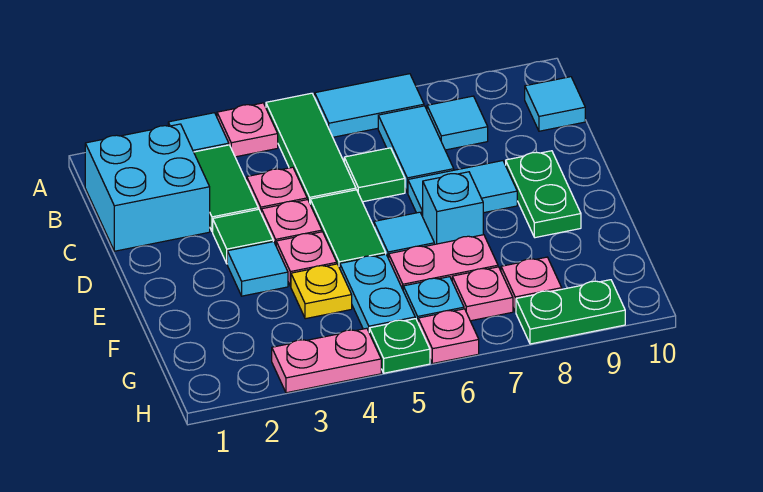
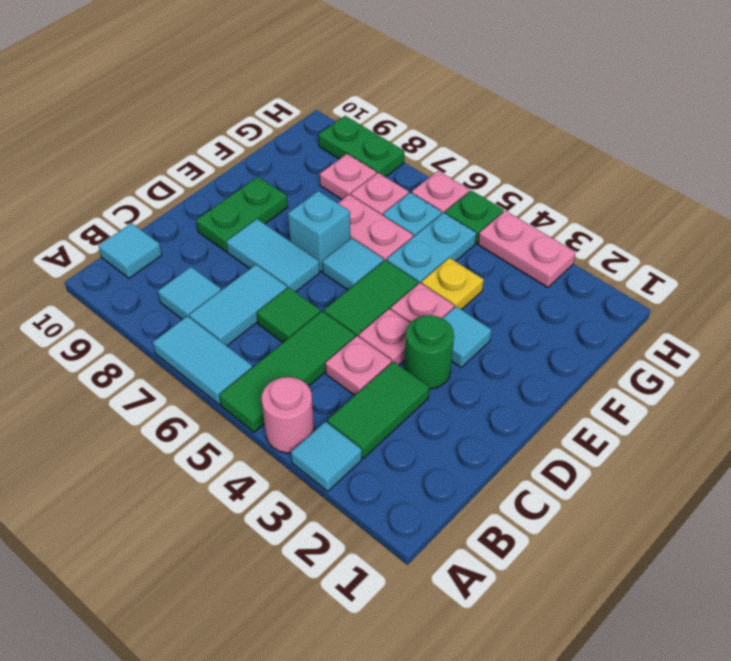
pink plate A4 level 1 -> pink round brick A4 level 1
cyan brick B1:C2 level 1 -> none
green tile D3 level 1 -> green round brick D3 level 1

